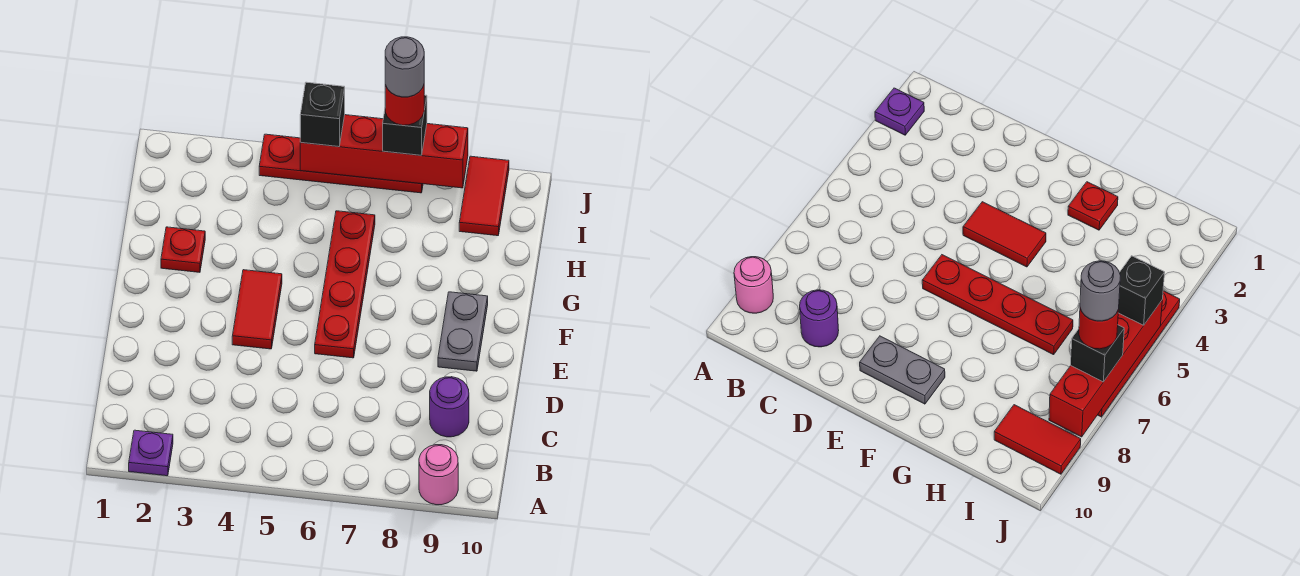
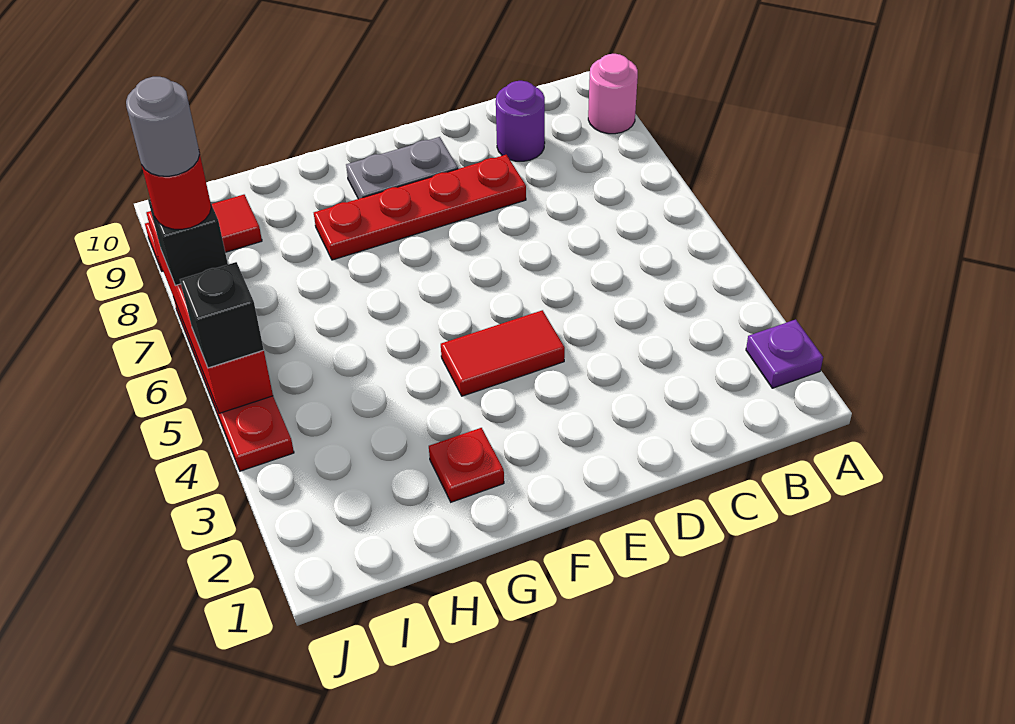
red plate E6:H6 level 1 -> red plate D8:G8 level 1

